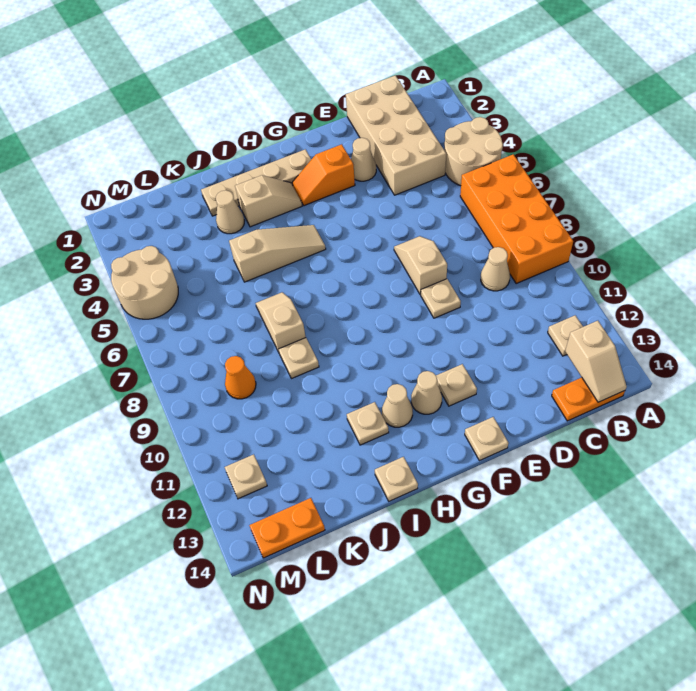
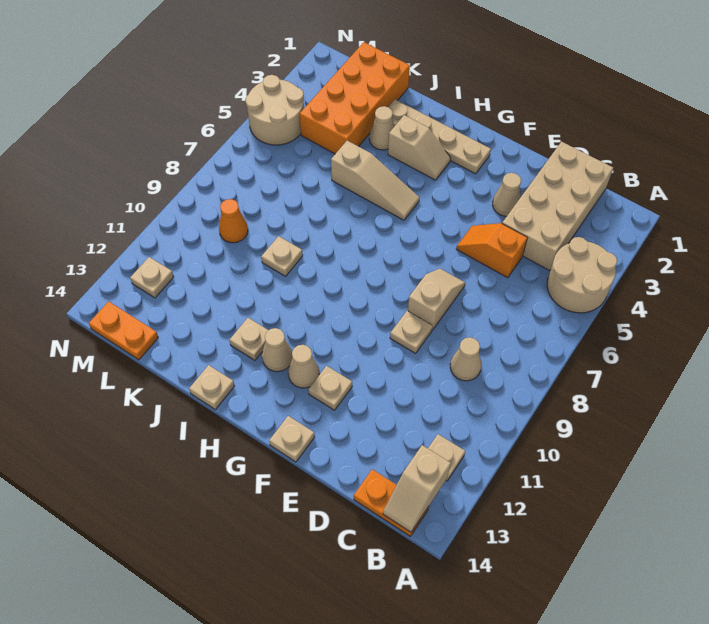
orange brick A6:B9 level 1 -> orange brick K1:L4 level 1
orange slope F3:G3 level 1 top F -> orange slope D5:E5 level 1 top D
tan slope J7:J8 level 1 top 8 -> none

